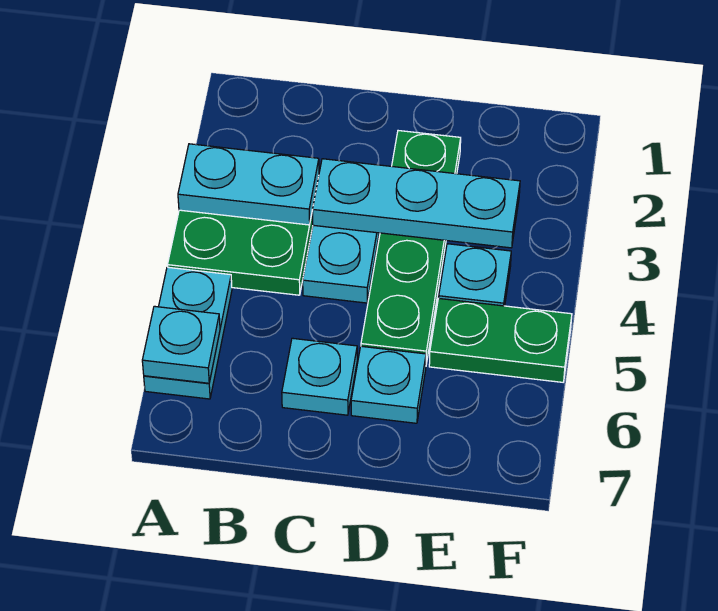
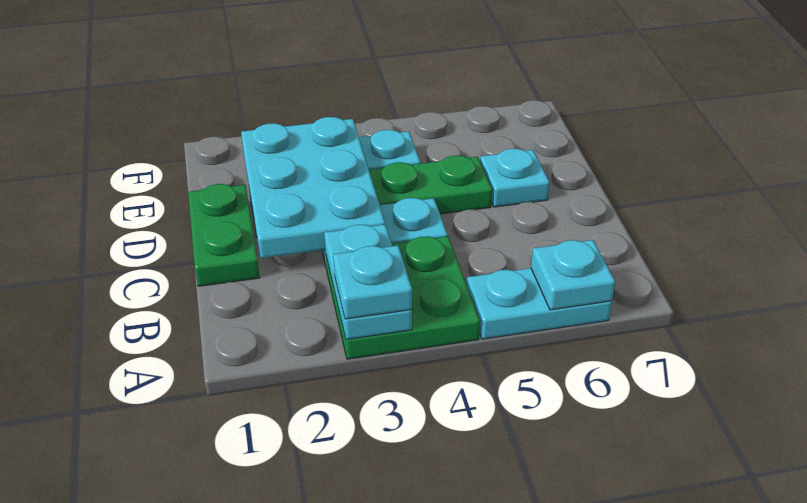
cyan plate C3:E3 level 2 -> cyan plate C2:E3 level 2
cyan plate C6 level 1 -> cyan plate A3 level 3
green plate E5:F5 level 1 -> green plate C1:D1 level 1

